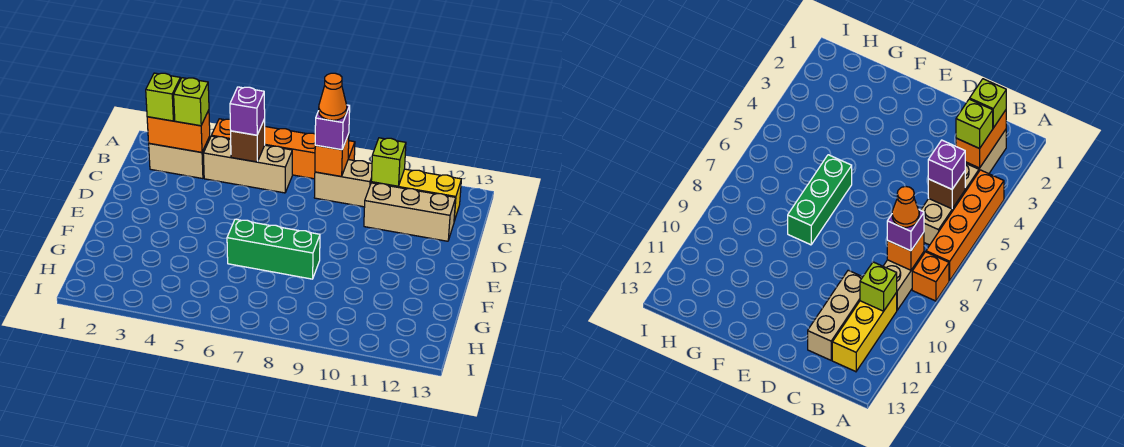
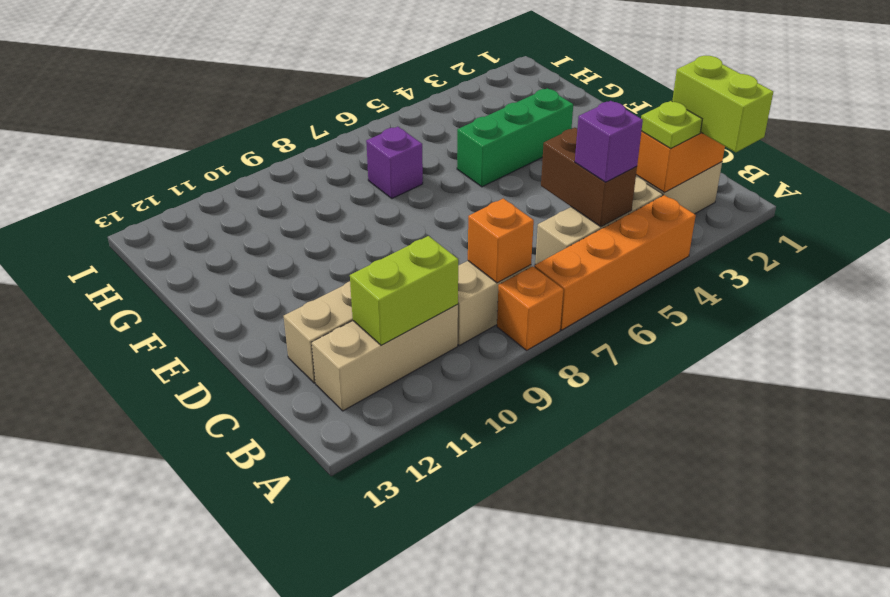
lime brick B2 level 3 -> lime brick A2:B2 level 3
lime brick B3 level 3 -> lime plate B3 level 3
brown brick B5 level 2 -> brown brick B5:C5 level 2
purple brick B8 level 3 -> purple brick G7 level 1
orange cone B8 level 4 -> none
yellow brick B10:B12 level 1 -> tan brick B10:B12 level 1
lime brick B10 level 2 -> lime brick B10:B11 level 2
green brick F6:F8 level 1 -> green brick F3:F5 level 1

